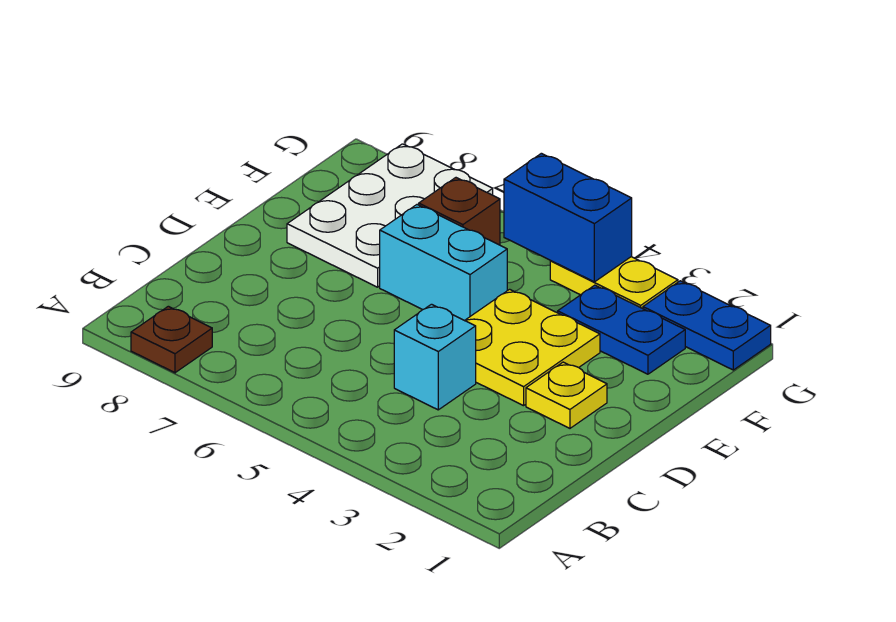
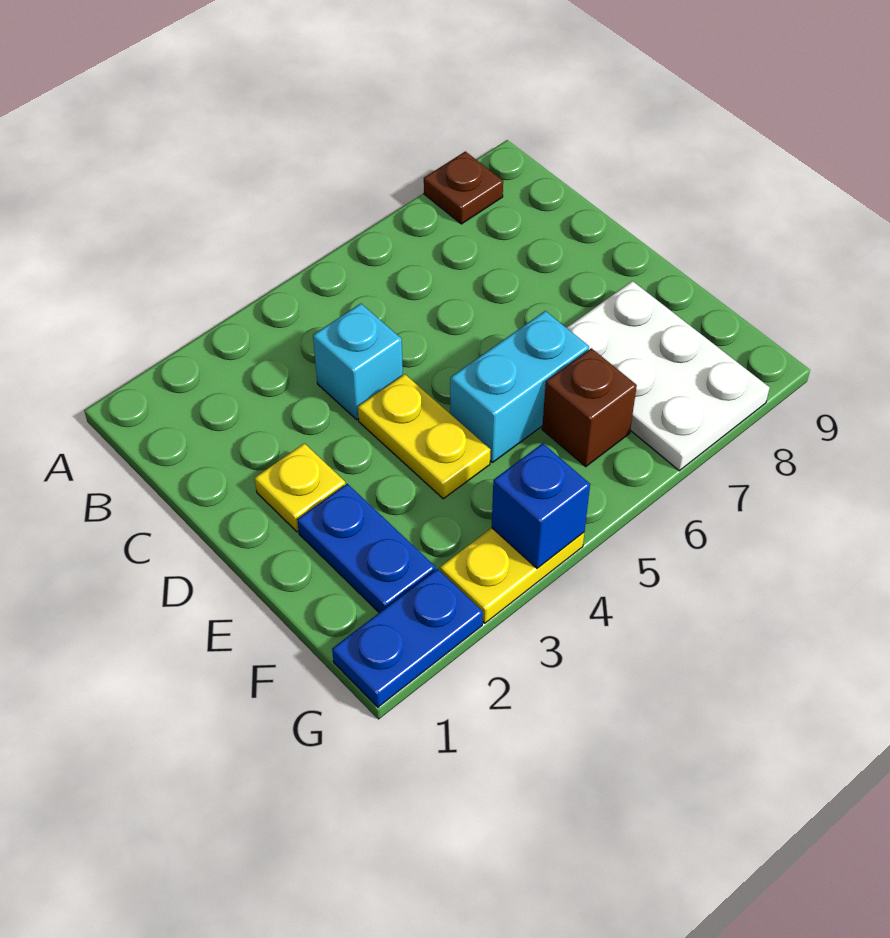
yellow plate D3:E4 level 1 -> yellow plate D4:E4 level 1
blue plate F2:F3 level 1 -> blue plate E2:F2 level 1
blue brick G4:G5 level 2 -> blue brick G4 level 2

